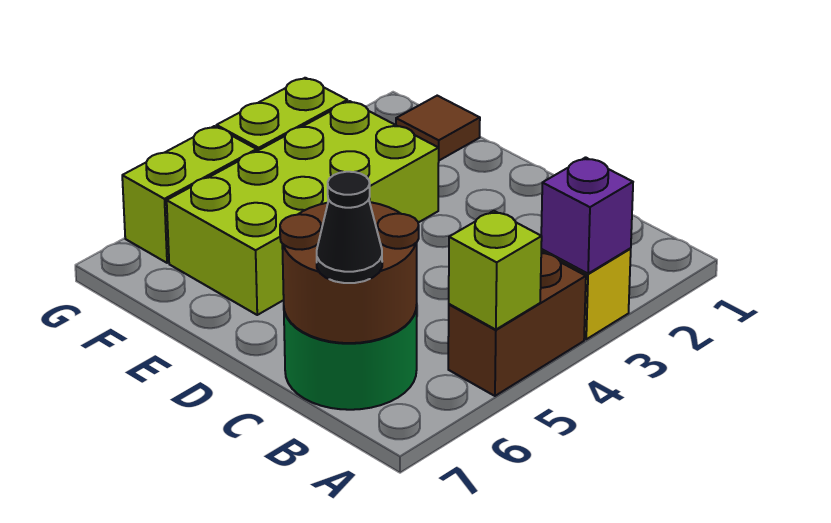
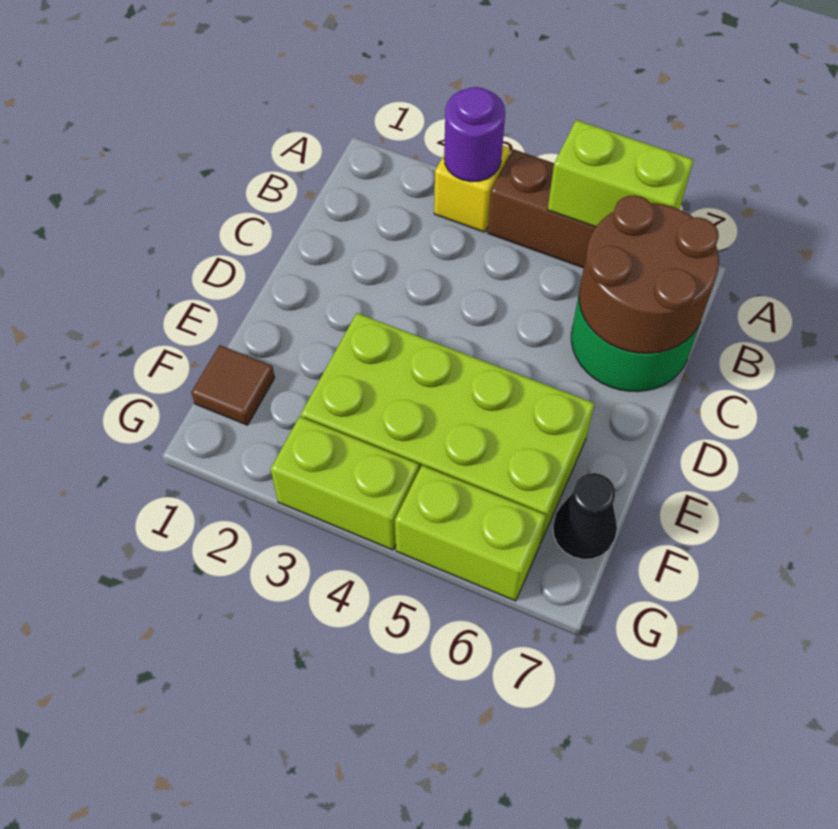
purple brick A3 level 2 -> purple round brick A3 level 2
lime brick A5 level 2 -> lime brick A5:A6 level 2
black cone B7 level 3 -> black cone F7 level 1

